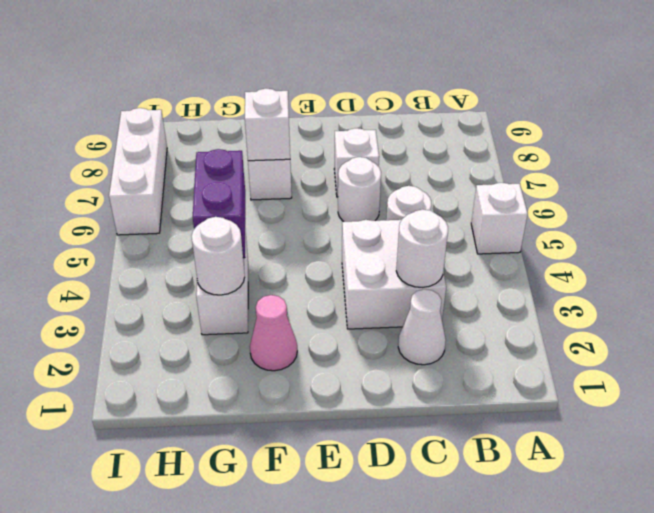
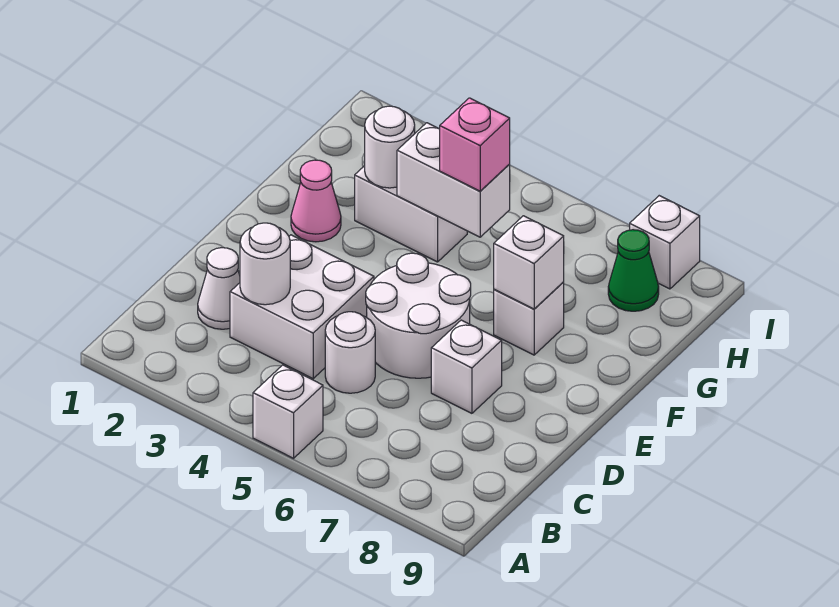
white round brick D6 level 1 -> white round brick D5:E6 level 1
purple brick G4:G5 level 2 -> white brick G4:G5 level 2
none -> pink brick G5 level 3
none -> green cone H8 level 1
white brick I6:I8 level 1 -> white brick I8 level 1

